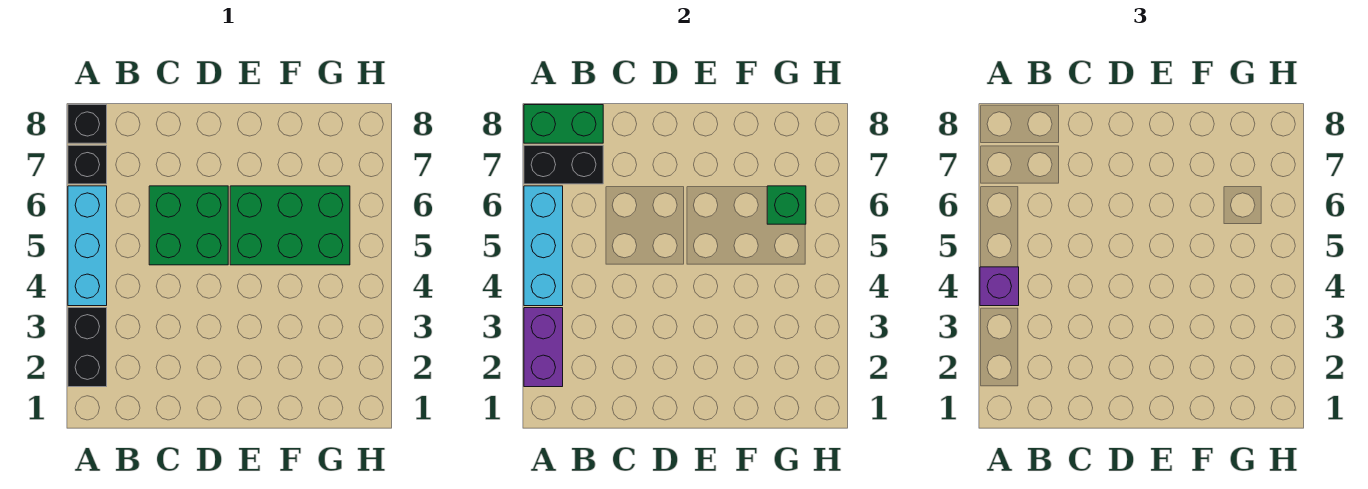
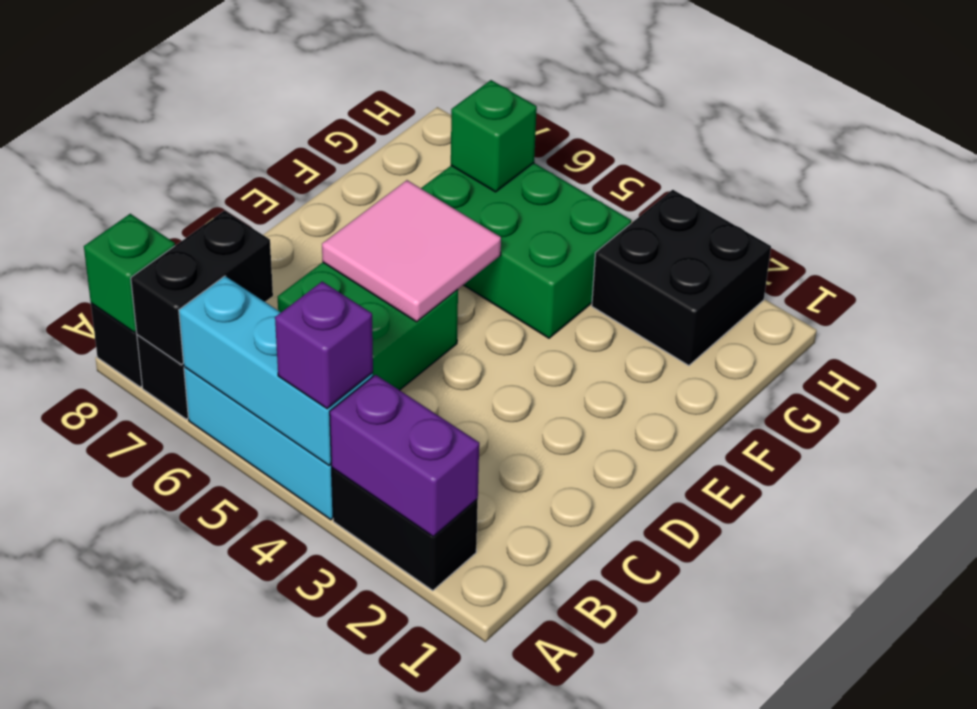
green brick A8:B8 level 2 -> green brick A8 level 2
none -> pink tile D5:E6 level 2
green brick E5:G6 level 1 -> green brick F4:G6 level 1
none -> black brick G2:H3 level 1

